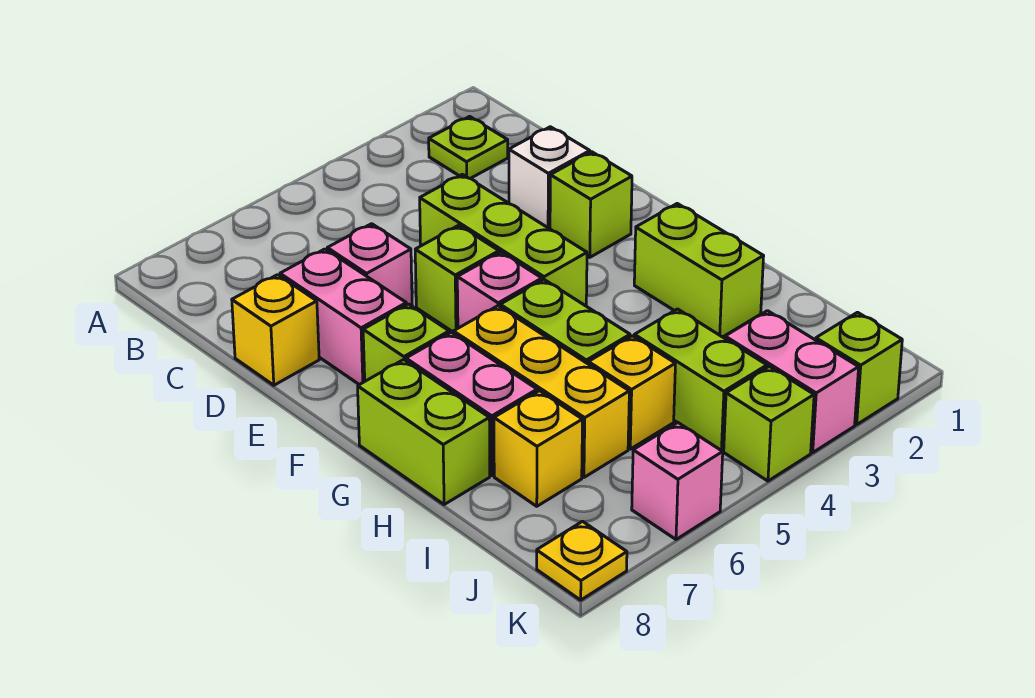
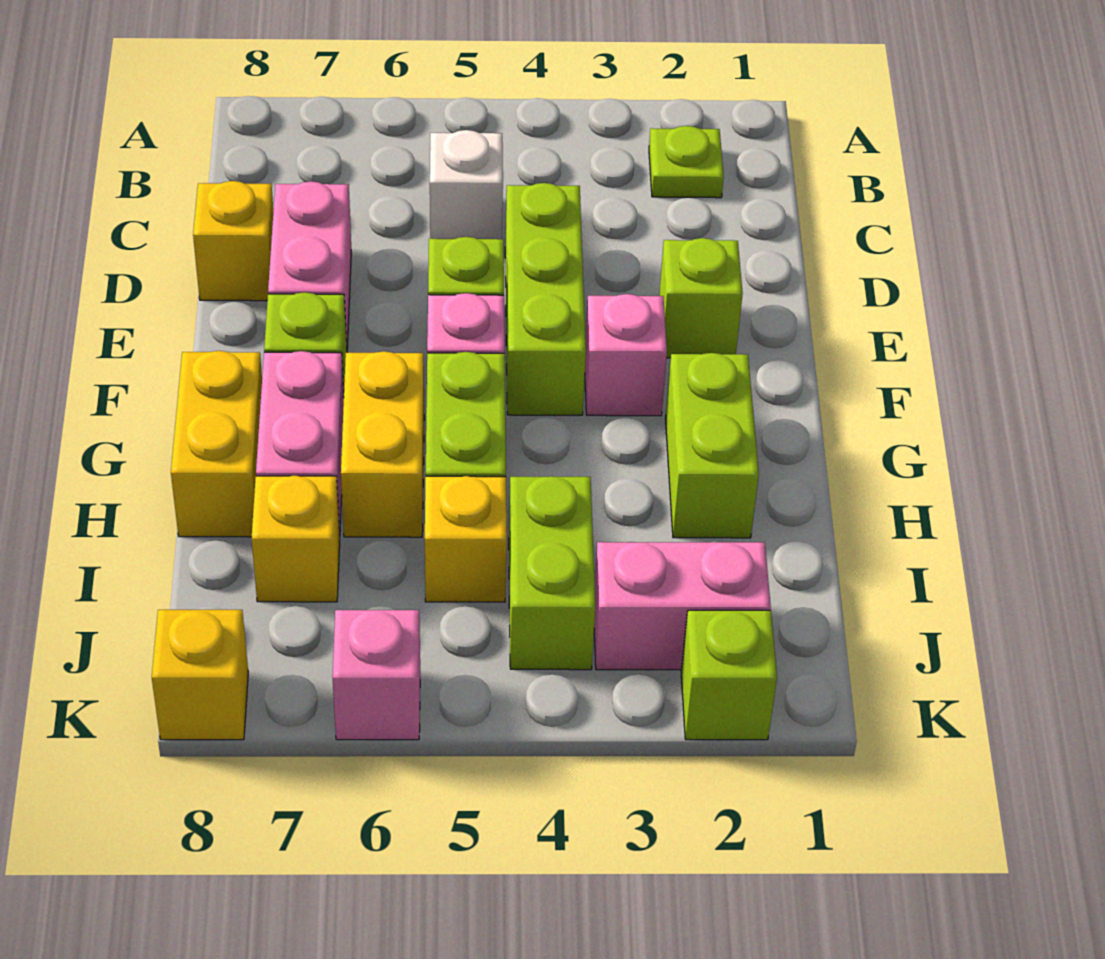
white brick D2 level 1 -> white brick C5 level 1
pink brick D6 level 1 -> pink brick F3 level 1
yellow brick G6:I6 level 1 -> yellow brick G6:H6 level 1
lime brick G8:H8 level 1 -> yellow brick G8:H8 level 1
pink brick J3:K3 level 1 -> pink brick J2:J3 level 1
lime brick K4 level 1 -> none
yellow plate K8 level 1 -> yellow brick K8 level 1

